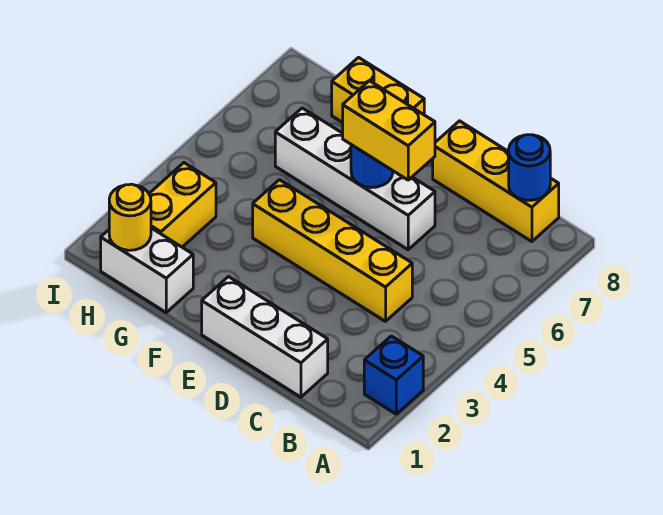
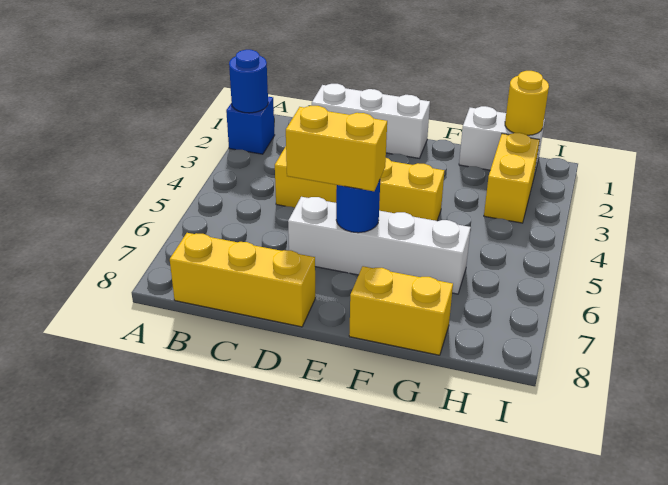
blue round brick B8 level 2 -> blue round brick A2 level 2

